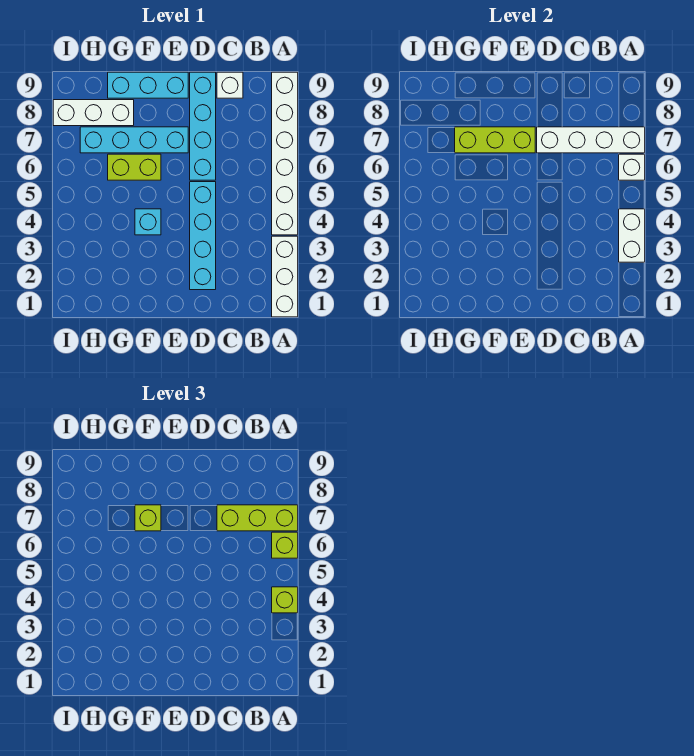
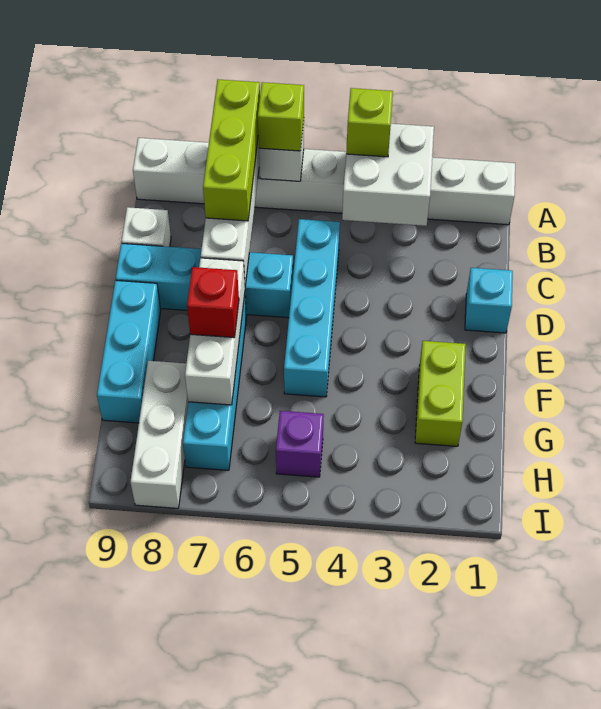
white brick A3:A4 level 2 -> white brick A3:B4 level 2
cyan brick D2:D5 level 1 -> cyan brick C5:F5 level 1
lime brick E7:G7 level 2 -> white brick E7:G7 level 2
cyan brick F4 level 1 -> cyan brick D1 level 1
lime brick F6:G6 level 1 -> lime brick F2:G2 level 1
lime brick F7 level 3 -> red brick F7 level 3
none -> purple brick H5 level 1

